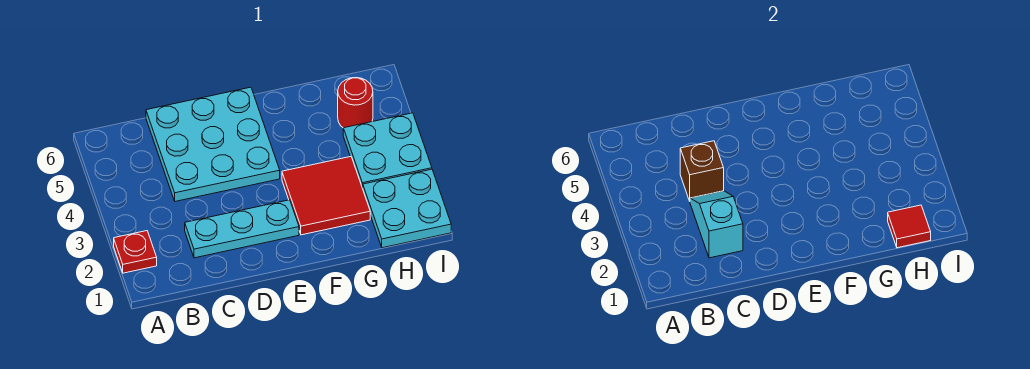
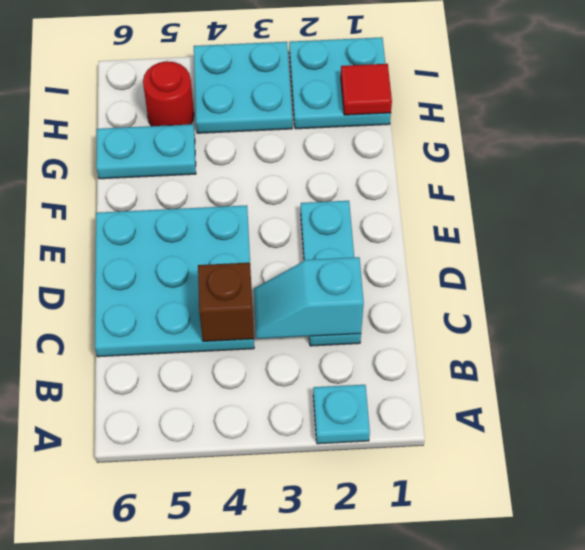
red plate A2 level 1 -> cyan plate A2 level 1
red tile F2:G3 level 1 -> none
none -> cyan plate G5:G6 level 1

